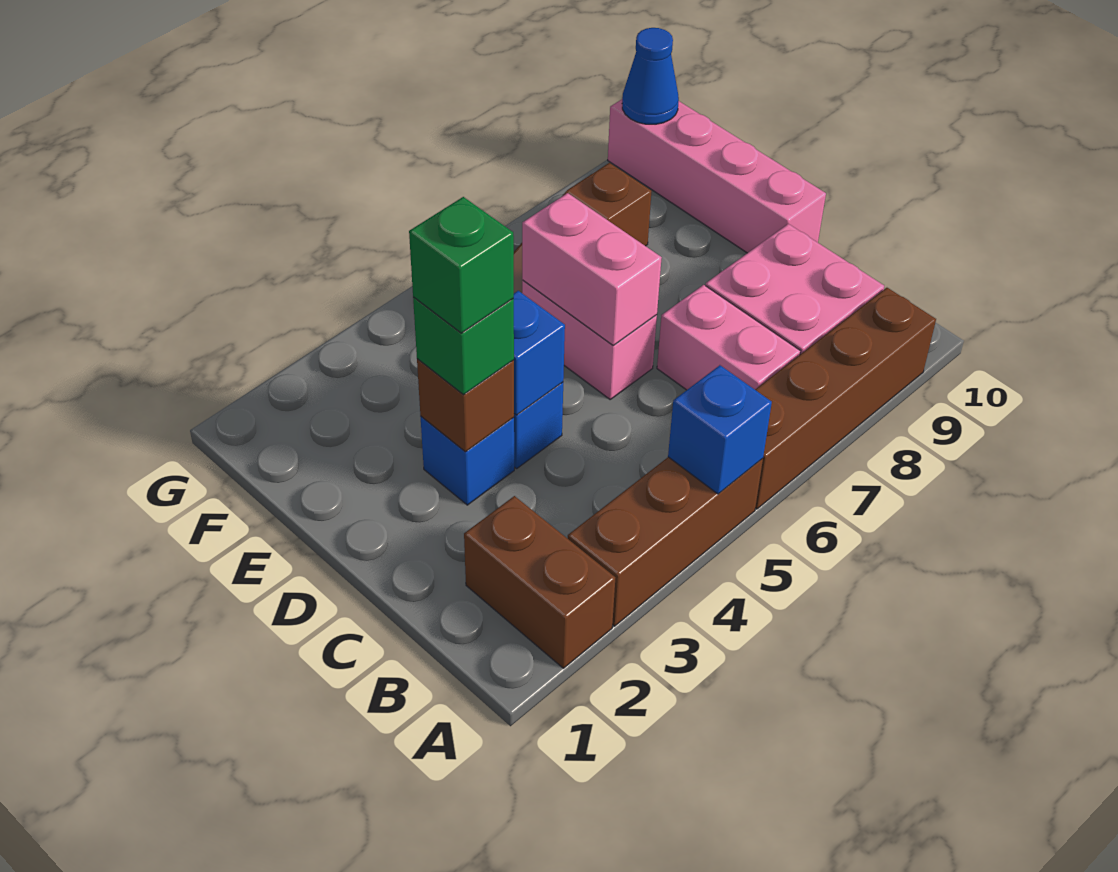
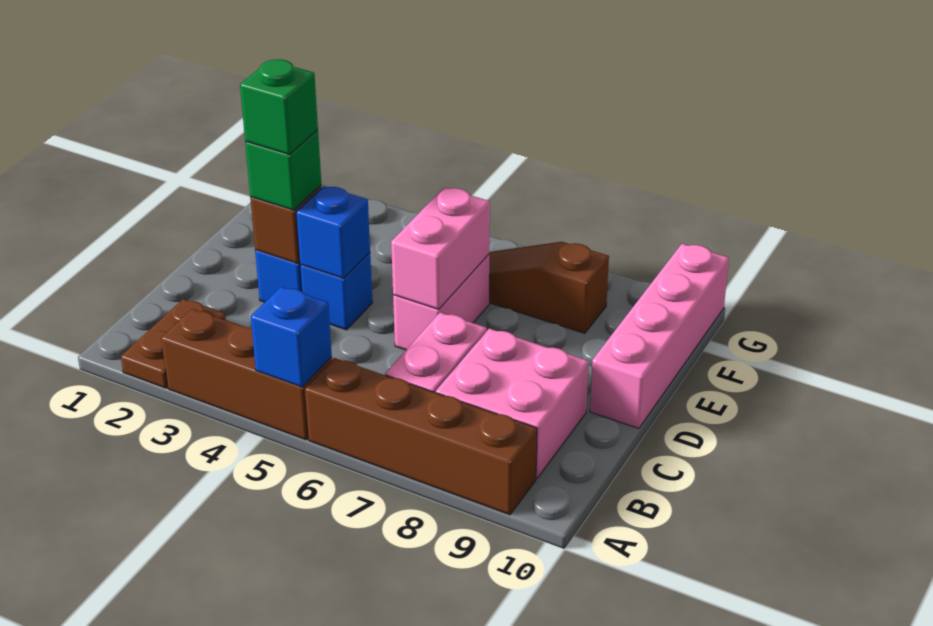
brown brick A2:B2 level 1 -> brown plate A2:B2 level 1
blue cone G10 level 2 -> none

